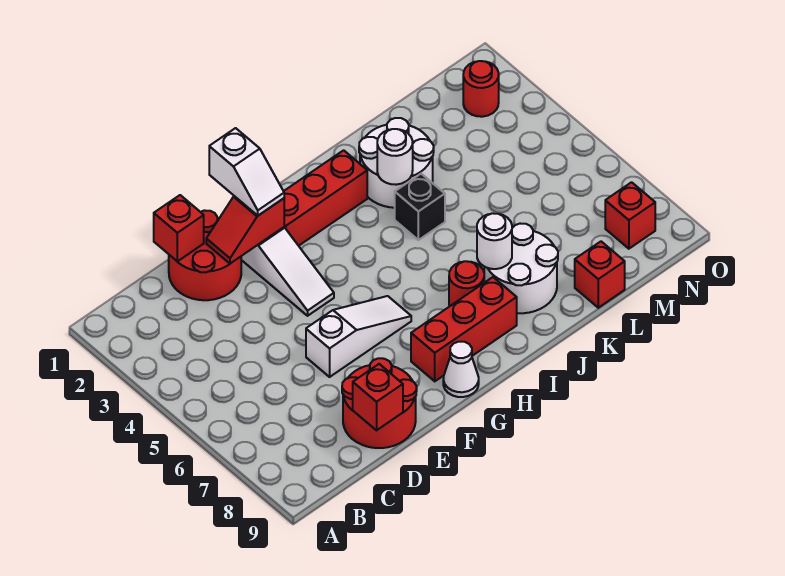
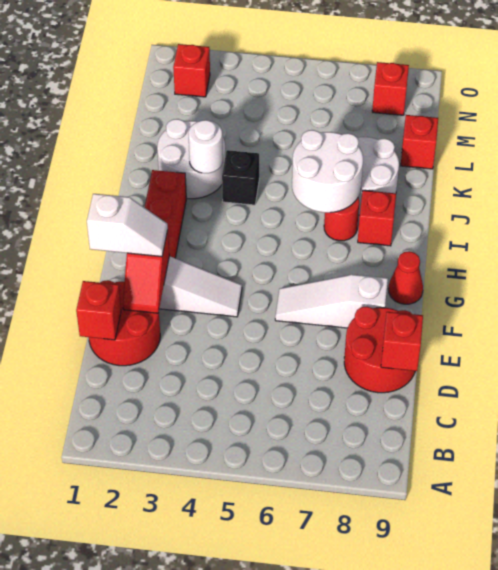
white slope E6:G6 level 1 top E -> white slope F6:F8 level 1 top 8
red brick G8:I8 level 1 -> red brick I8 level 1
white cone G9 level 1 -> red cone G9 level 1
white round brick J7 level 2 -> white round brick I6:J7 level 2
red round brick N2 level 1 -> red brick N2 level 1

